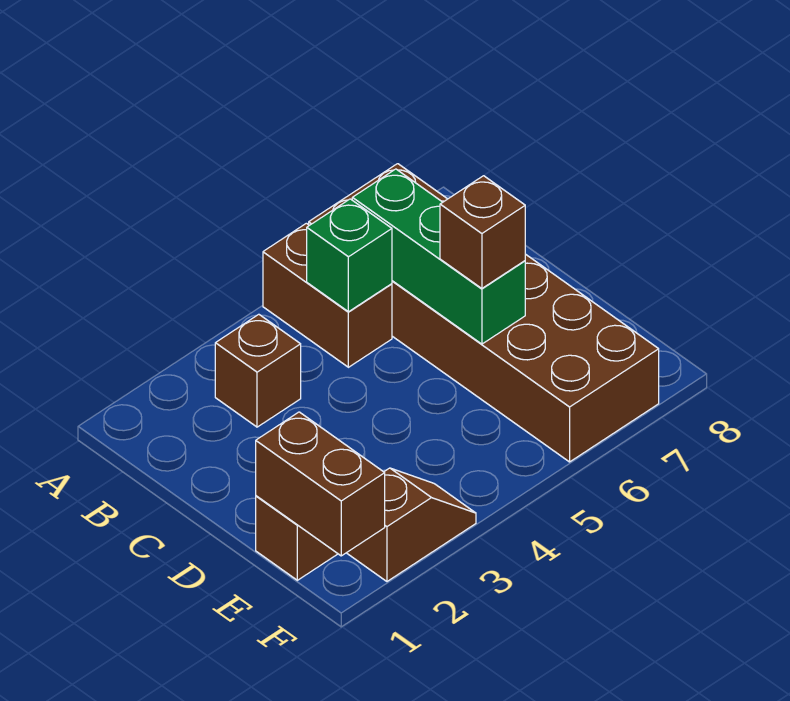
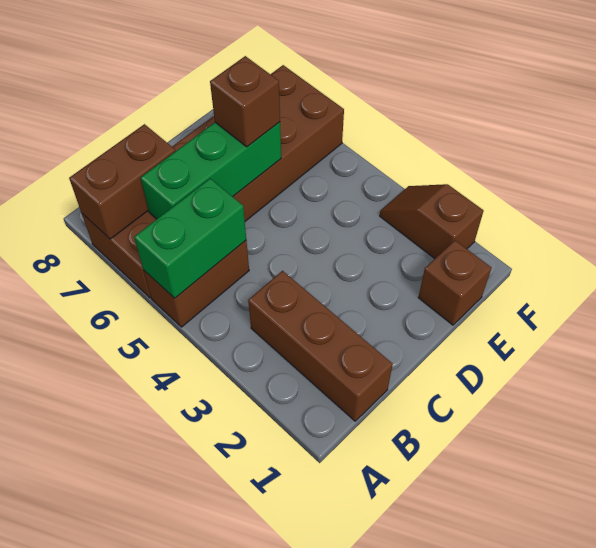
brown brick B3 level 1 -> brown brick B1:B3 level 1
green brick B5 level 2 -> green brick A5:B5 level 2
brown brick E1:F1 level 2 -> brown brick A7:B7 level 2

